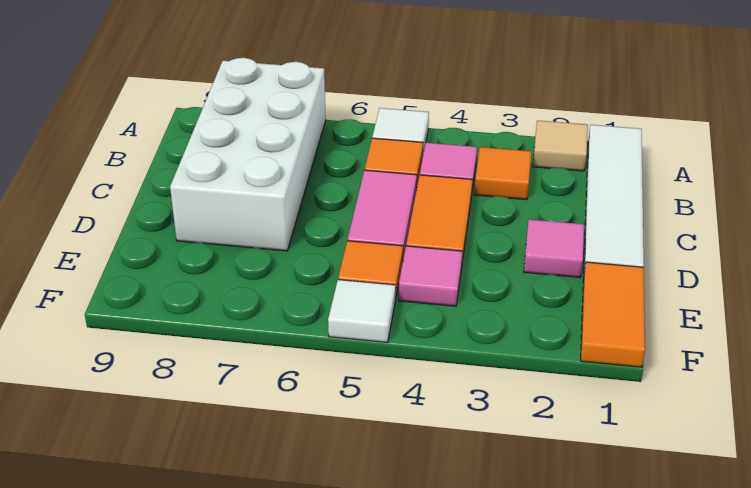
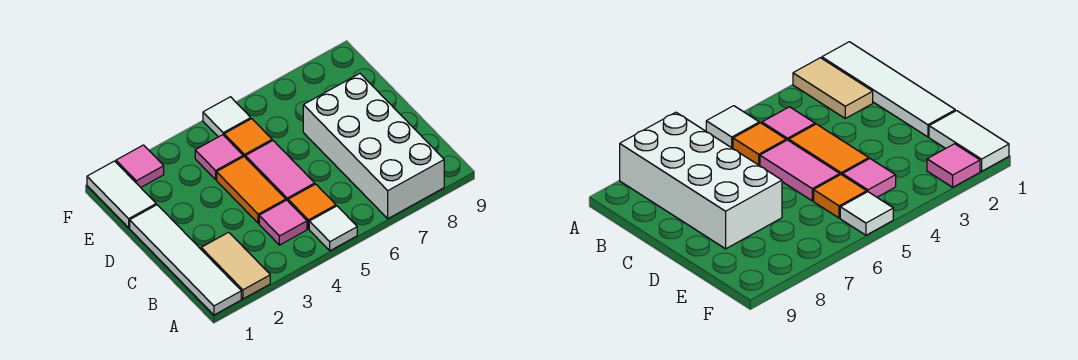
tan tile A2 level 1 -> tan tile A2:B2 level 1
orange tile B3 level 1 -> none
pink tile D2 level 1 -> pink tile F2 level 1
orange tile E1:F1 level 1 -> white tile E1:F1 level 1

